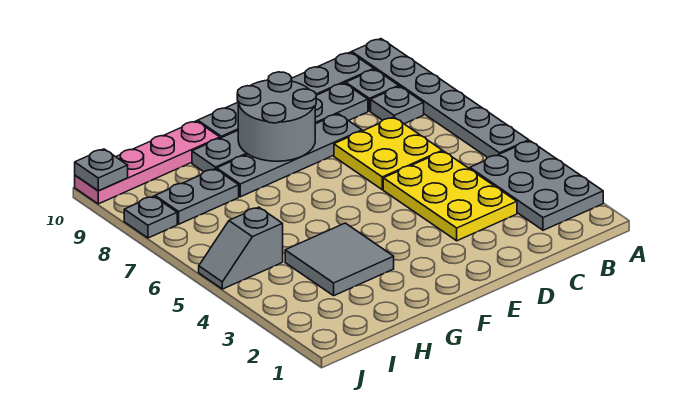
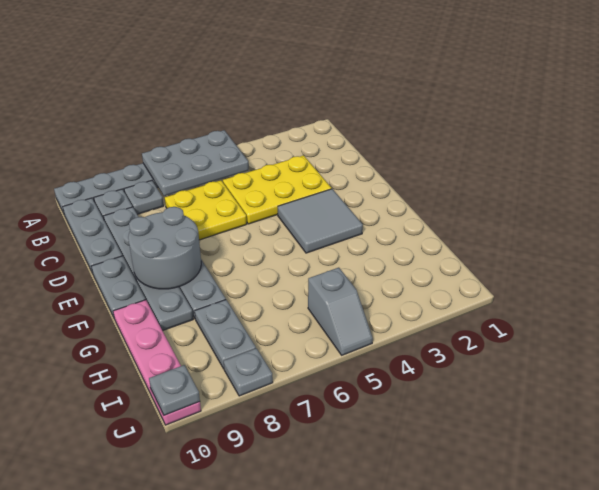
grey plate A2:B4 level 1 -> grey plate A5:B7 level 2
grey tile G3:H4 level 1 -> grey tile E3:F4 level 1

